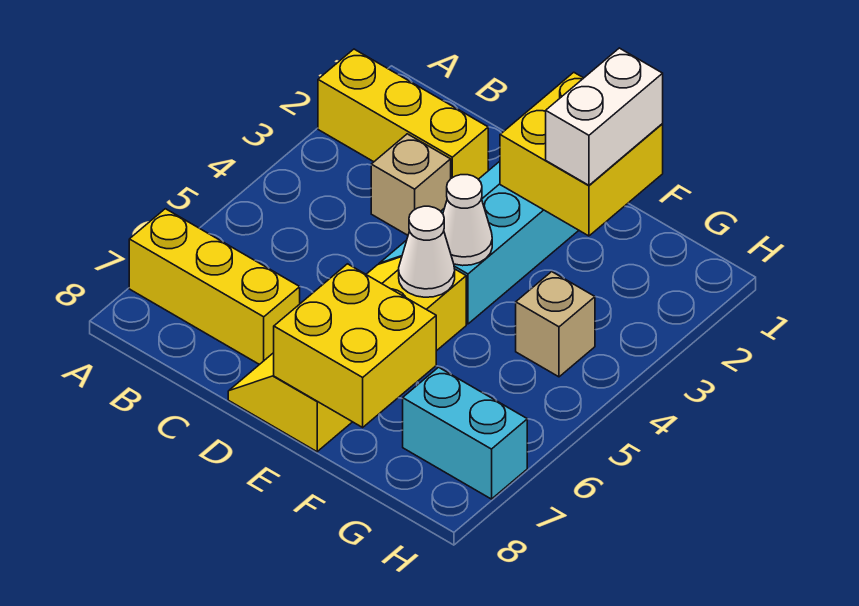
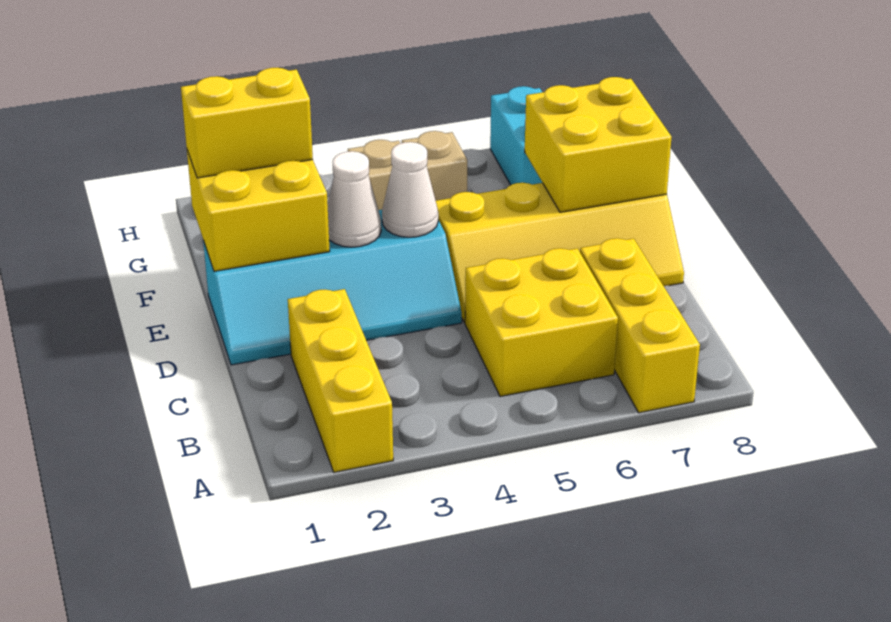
none -> yellow brick B5:C6 level 1
tan brick C3 level 1 -> tan brick G5 level 1
white cone E5 level 2 -> white cone E3 level 2
white brick F1:F2 level 3 -> yellow brick F1:F2 level 3

